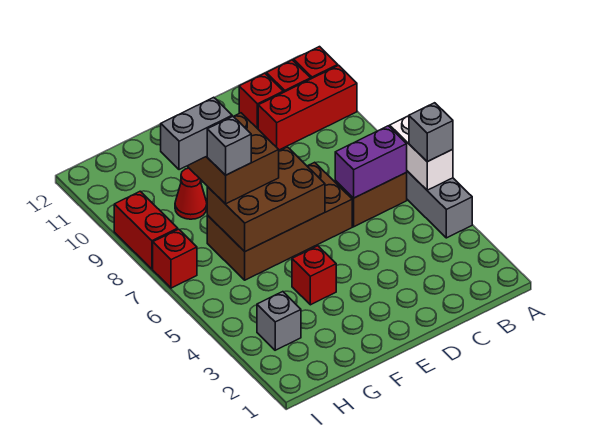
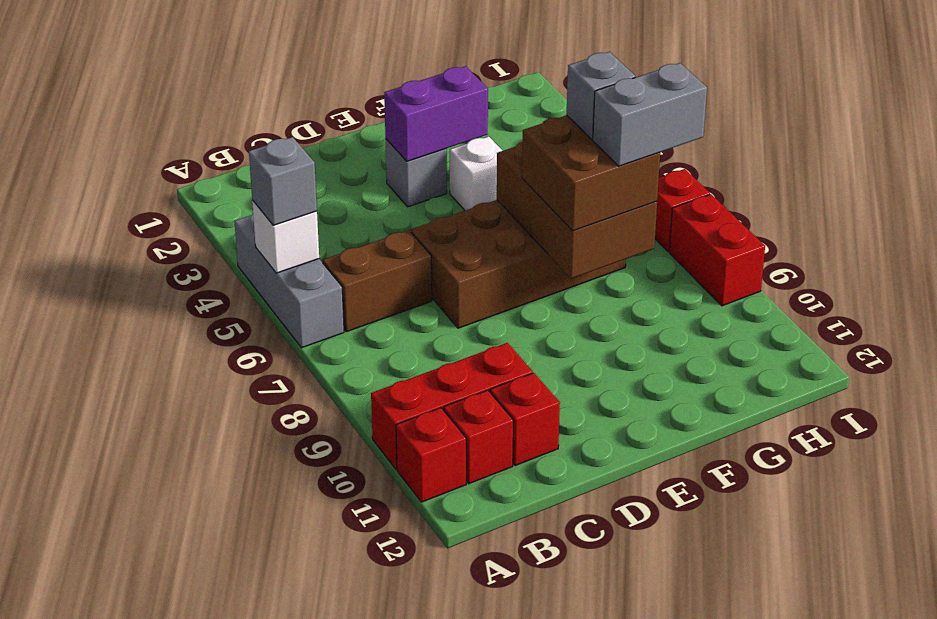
white brick A5:A6 level 2 -> white brick A5 level 2
purple brick B6:C6 level 2 -> purple brick E3:F3 level 2
brown brick E6:G7 level 2 -> brown brick F6:G8 level 2
red brick F4 level 1 -> white brick F4 level 1
red cone G9 level 1 -> none
grey brick H3 level 1 -> grey brick E3 level 1

